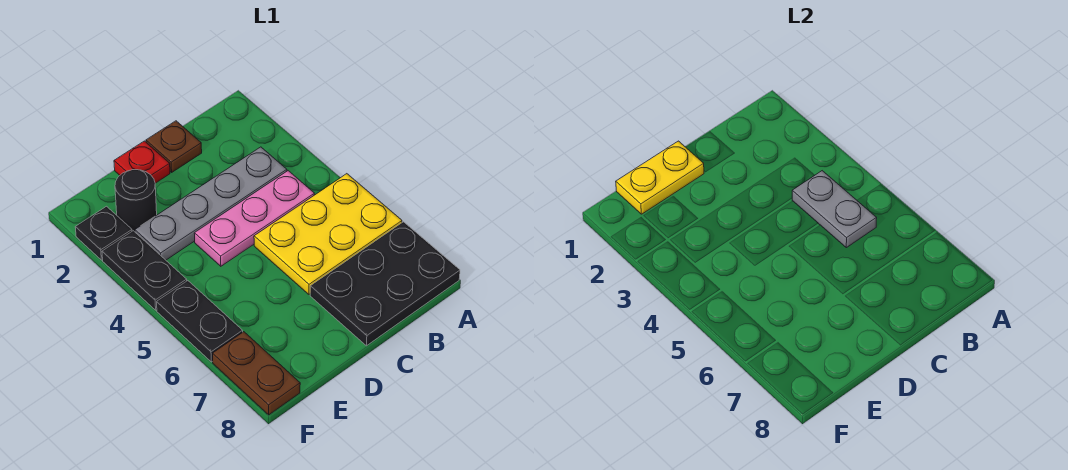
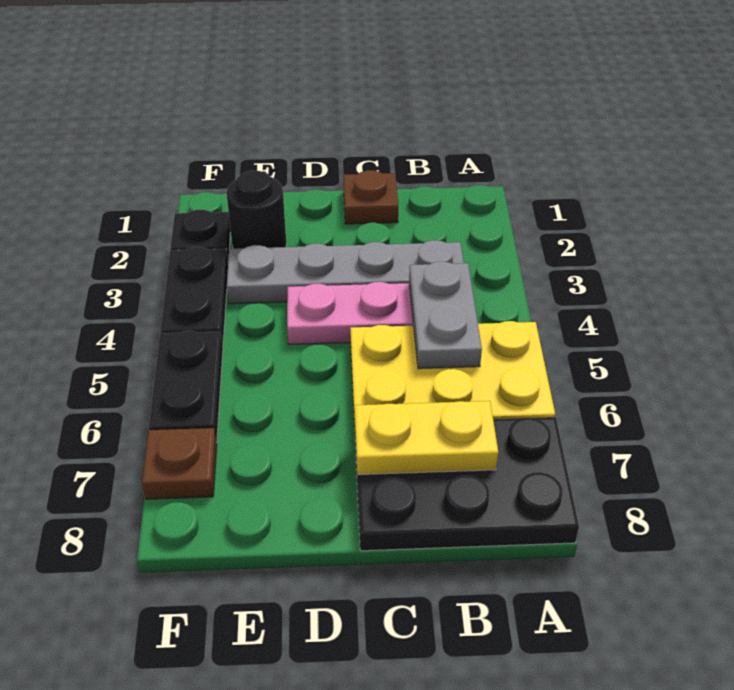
red plate D1 level 1 -> none
yellow plate D1:E1 level 2 -> yellow plate B7:C7 level 2
brown plate F7:F8 level 1 -> brown plate F7 level 1

